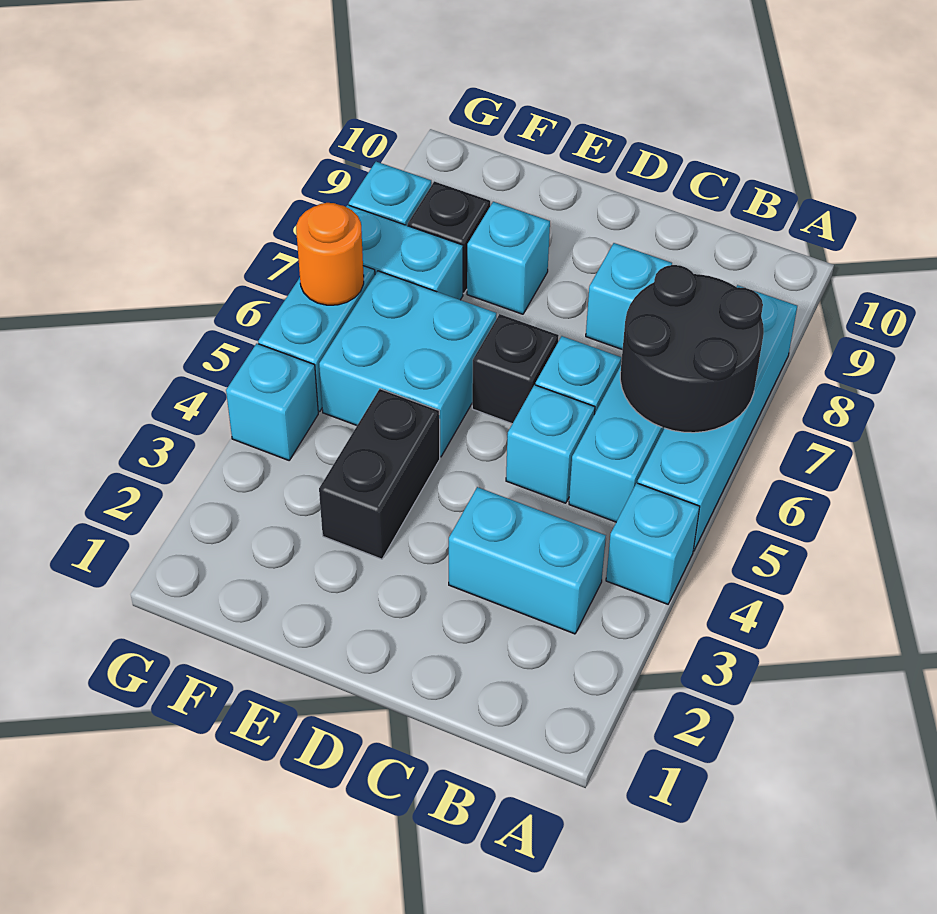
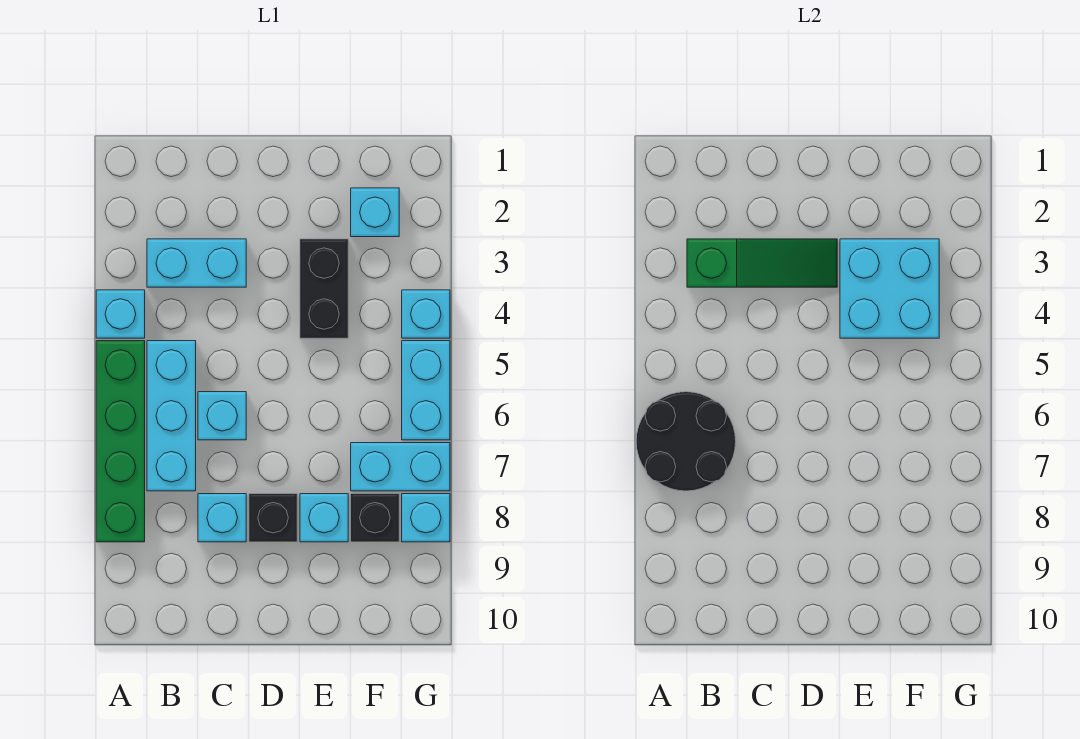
cyan brick A5:A8 level 1 -> green brick A5:A8 level 1
none -> green slope B3:D3 level 2 top B
cyan brick C5 level 1 -> cyan brick F2 level 1
black brick D6 level 1 -> black brick D8 level 1
cyan brick E5:F6 level 1 -> cyan brick E3:F4 level 2
orange round brick G6 level 2 -> none

